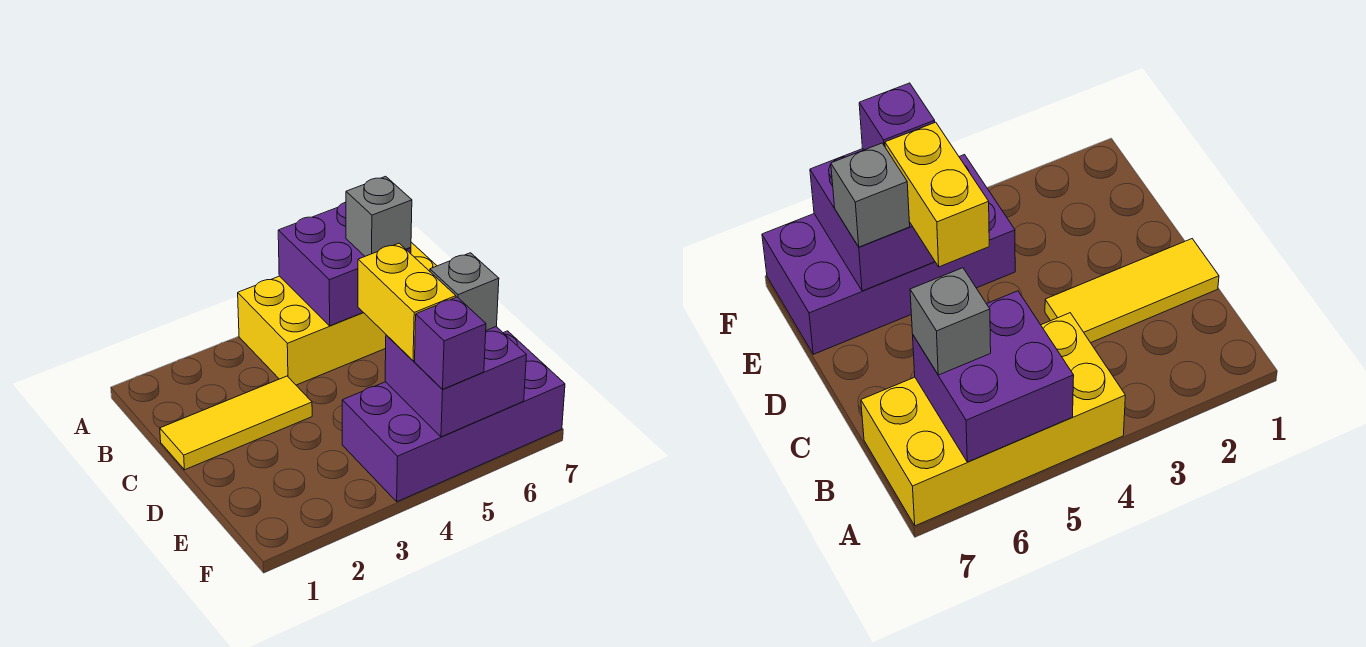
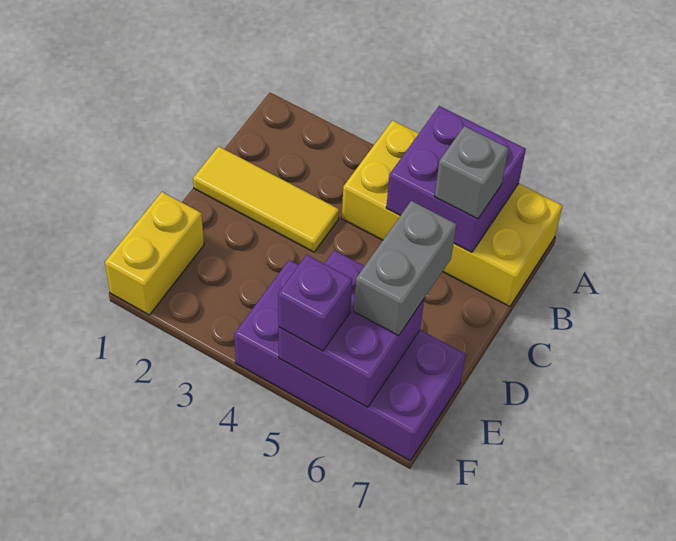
yellow brick D5:E5 level 3 -> yellow brick E1:F1 level 1
grey brick E6 level 3 -> grey brick D6:E6 level 3

